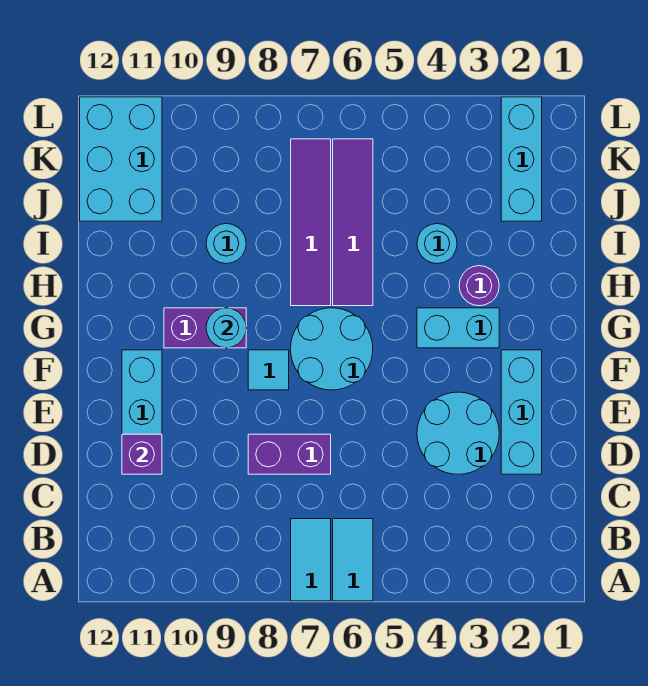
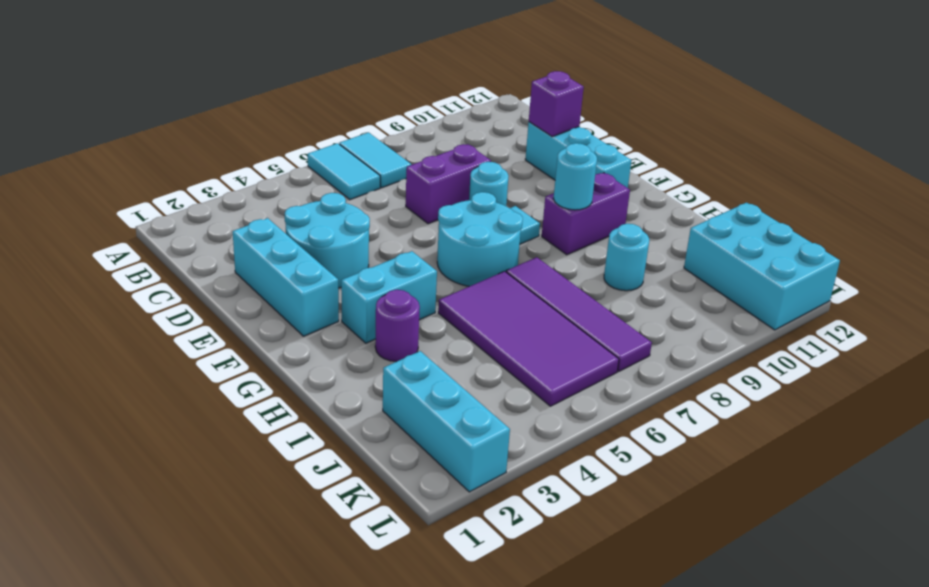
purple tile H6:K6 level 1 -> purple tile H5:K6 level 1
cyan round brick I4 level 1 -> cyan round brick E8 level 1

